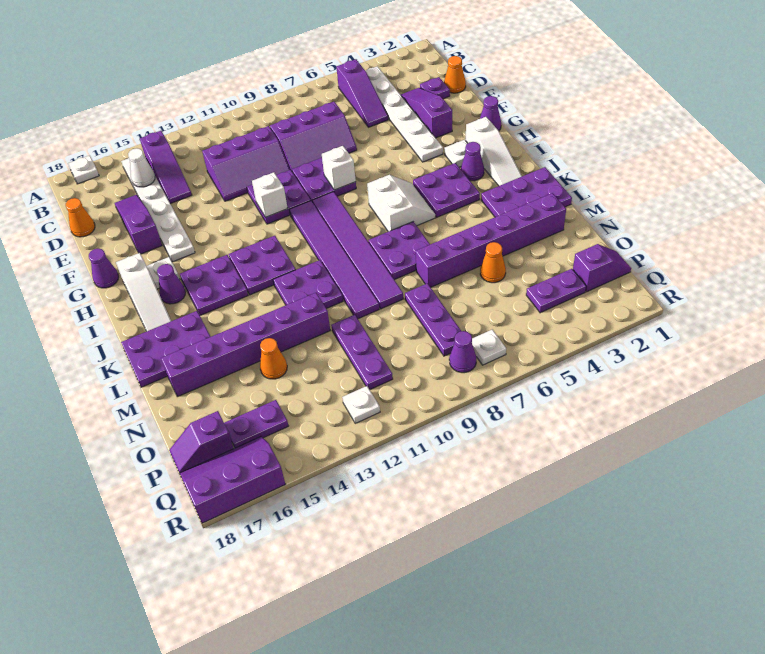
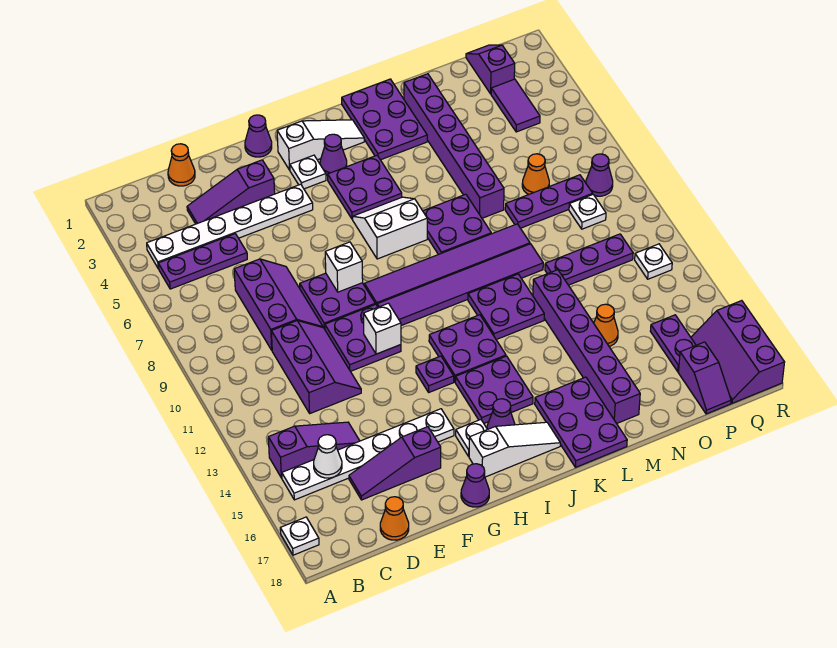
purple slope B5:D5 level 1 top B -> purple plate B5:D5 level 1
purple plate D2 level 1 -> purple plate H13 level 1
orange cone N5 level 1 -> orange cone O7 level 1
purple plate P3:P4 level 1 -> purple tile P3:P4 level 1
white plate Q7 level 1 -> white plate P9 level 1

